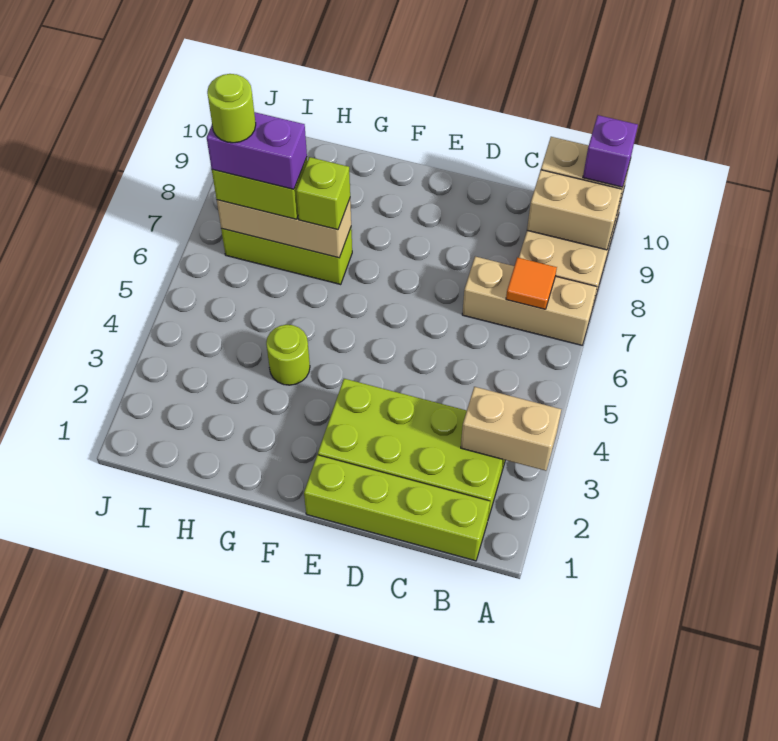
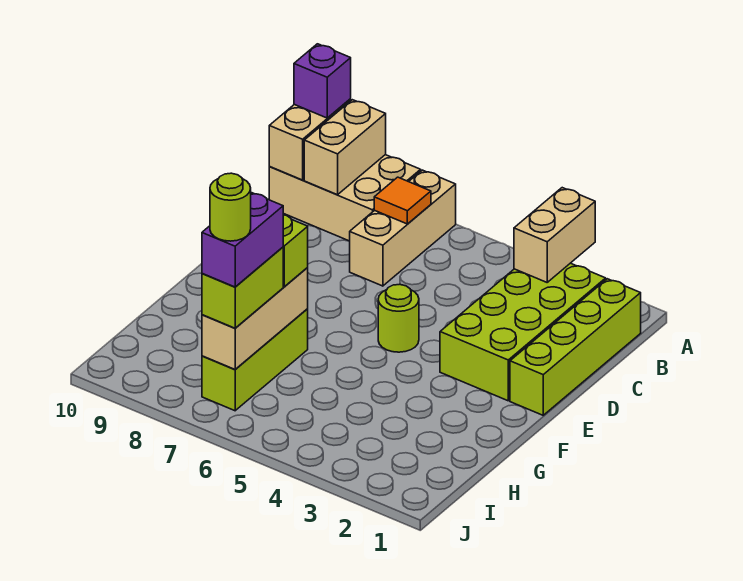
lime round brick G4 level 1 -> lime round brick E5 level 1

